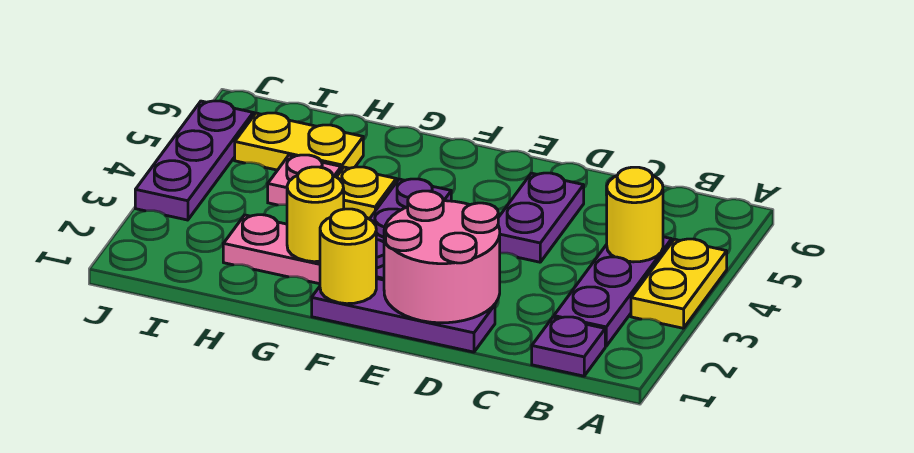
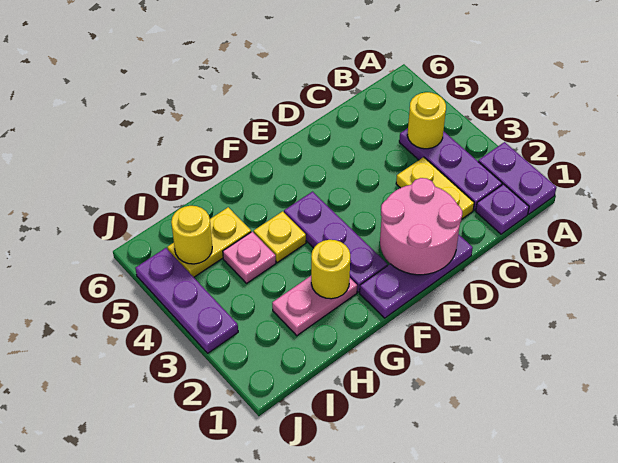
yellow plate A3:A4 level 1 -> yellow plate C2:C3 level 1
purple plate D4:D5 level 1 -> purple plate A1:A2 level 1
yellow round brick F1 level 2 -> yellow round brick I5 level 2

